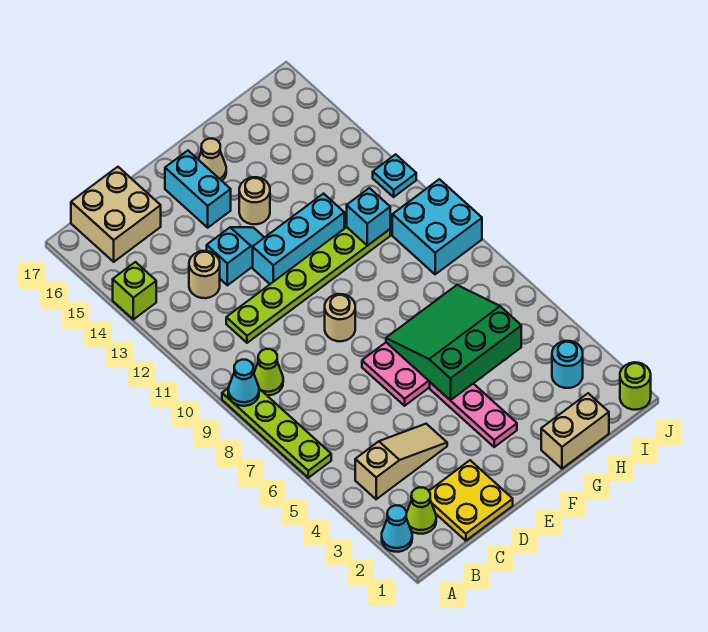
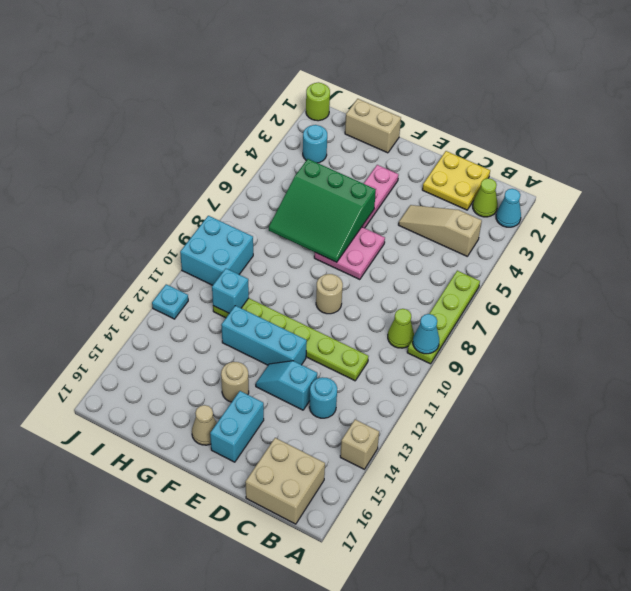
lime brick A14 level 1 -> tan brick A14 level 1
tan round brick C13 level 1 -> cyan round brick C13 level 1

